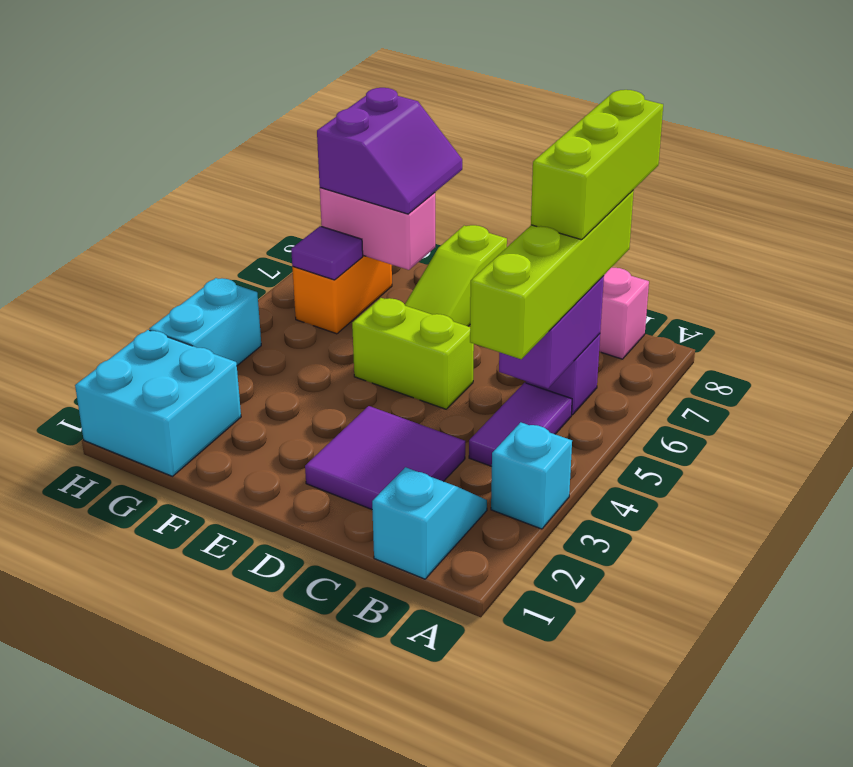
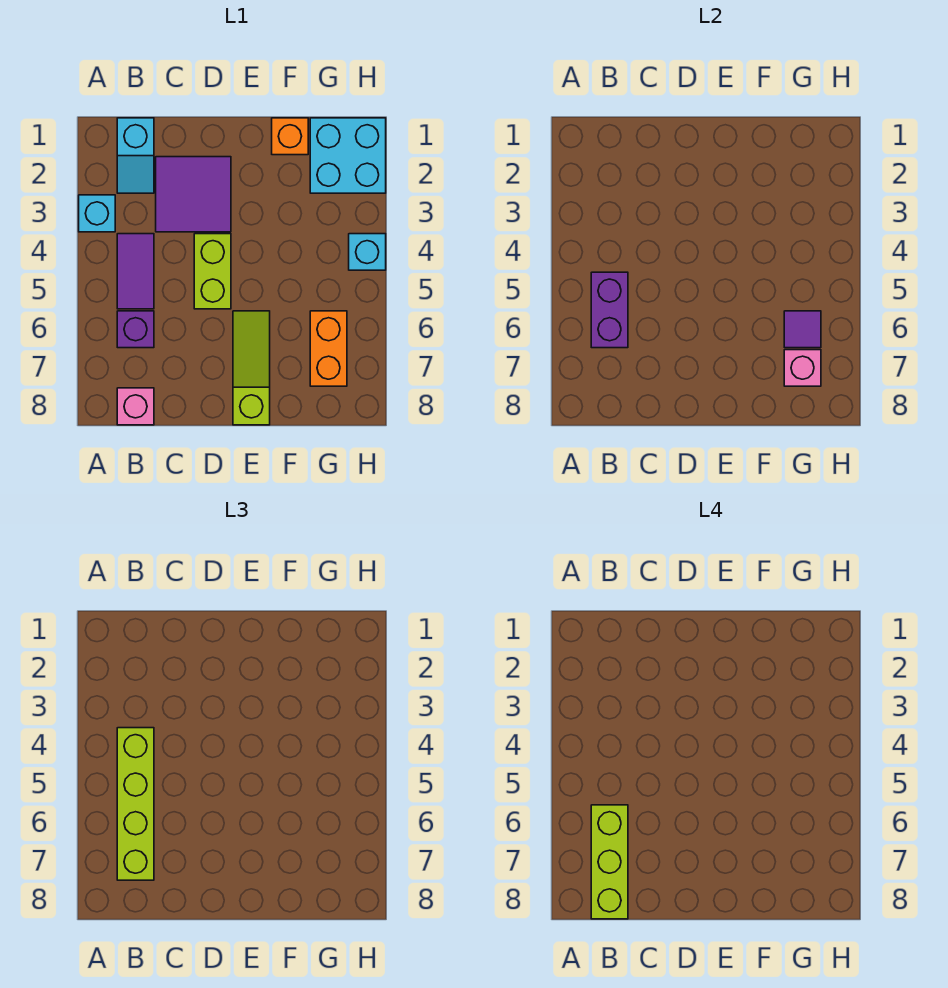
lime brick D5:E5 level 1 -> lime brick D4:D5 level 1
none -> orange brick F1 level 1
pink brick F7:G7 level 2 -> pink brick G7 level 2
purple slope F7:G8 level 3 top G -> none
cyan brick H3:H4 level 1 -> cyan brick H4 level 1

